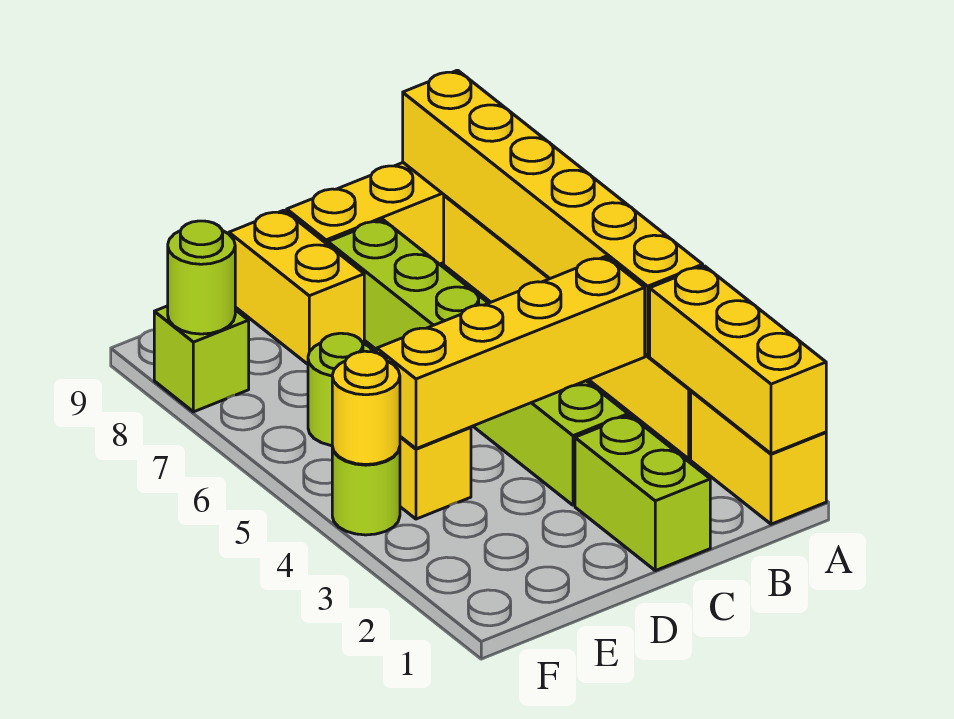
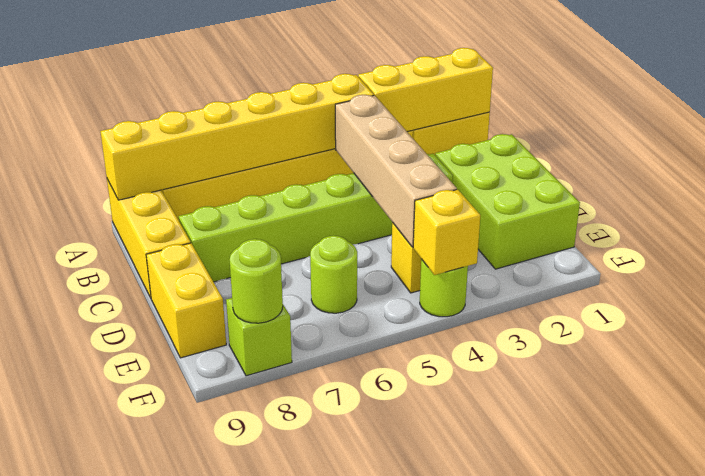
yellow brick B4:E4 level 2 -> tan brick B4:E4 level 2
lime brick C1:C2 level 1 -> lime brick C1:E2 level 1
yellow brick D8:D9 level 1 -> yellow brick D9:E9 level 1
yellow round brick F4 level 2 -> yellow brick F4 level 2

